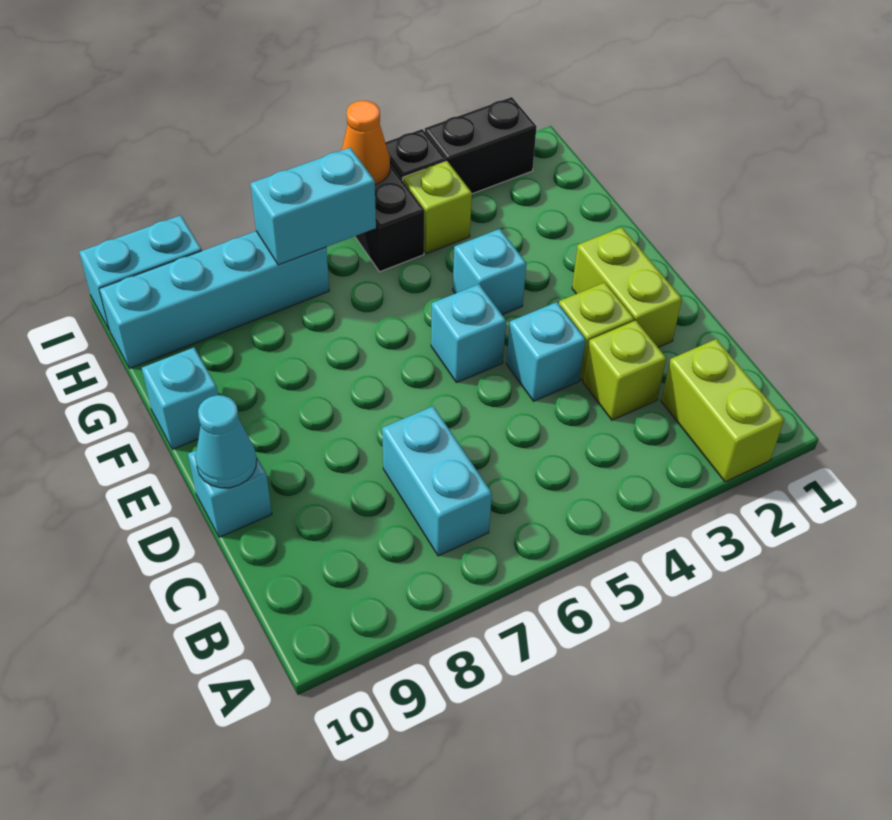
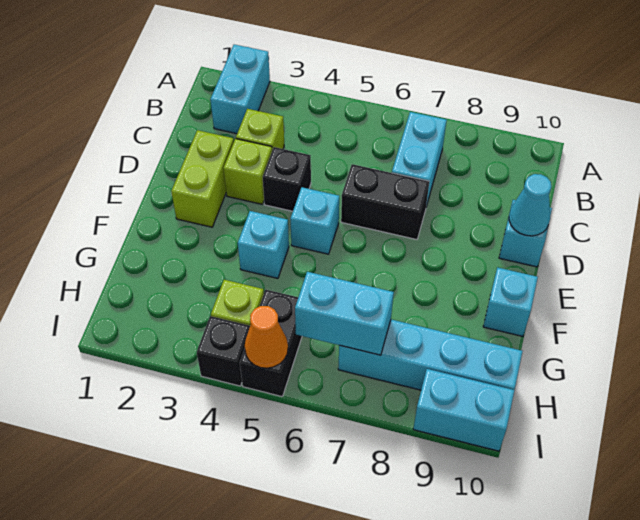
lime brick A2:B2 level 1 -> cyan brick A2:B2 level 1
cyan brick D4 level 1 -> black brick D4 level 1
black brick I2:I3 level 1 -> black brick D6:D7 level 1

